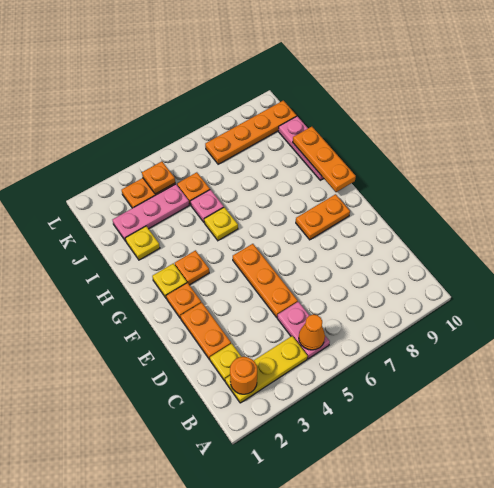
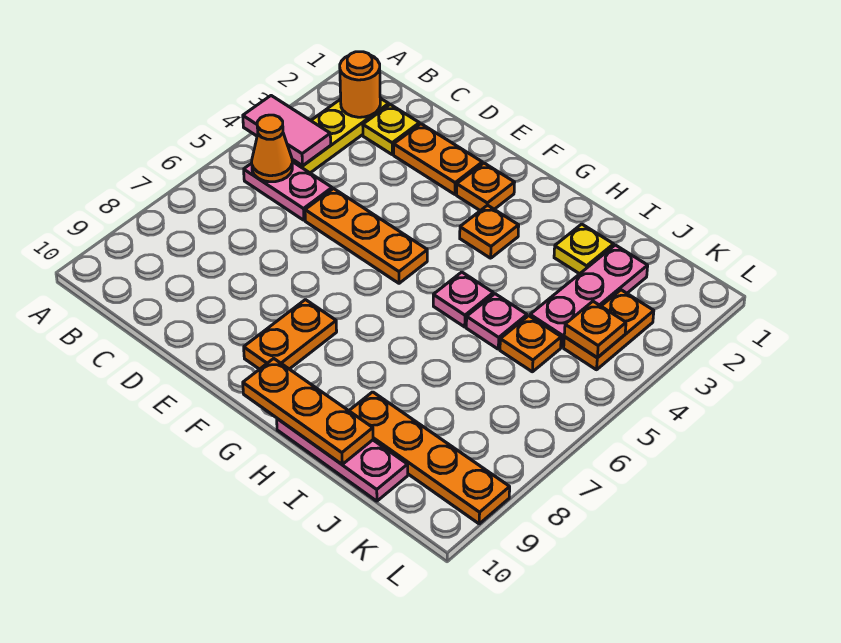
none -> pink tile A4:B4 level 2
yellow plate G2 level 1 -> none
yellow plate H5 level 1 -> pink plate H5 level 1
orange plate K7:K10 level 1 -> orange plate I9:L9 level 1

